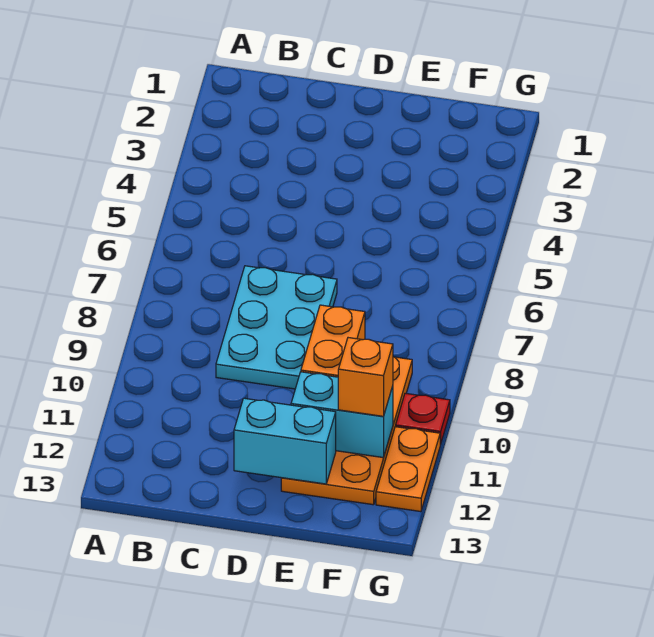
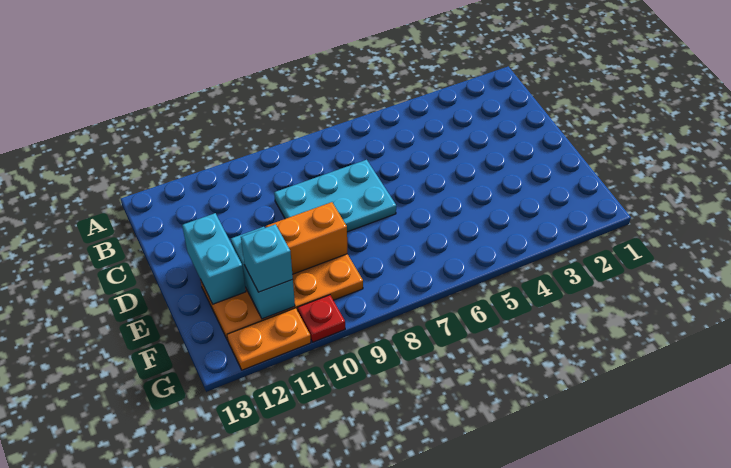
orange brick F11 level 3 -> cyan brick F11 level 3

